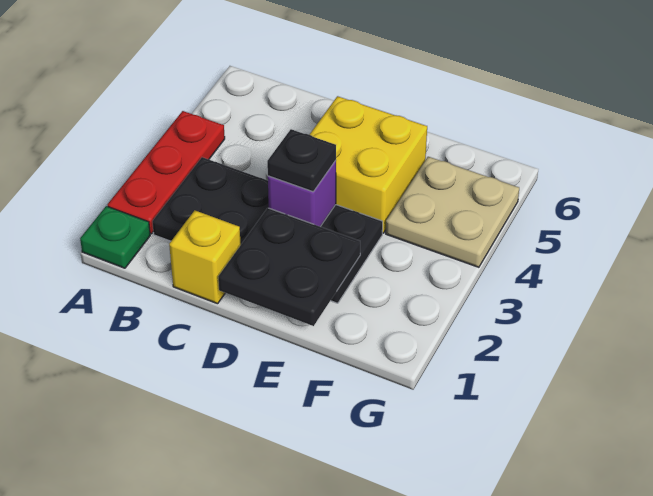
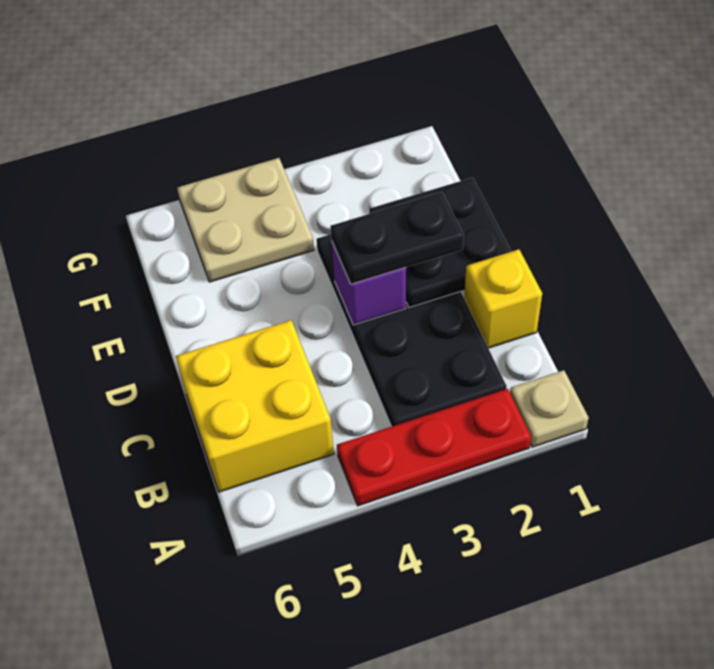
green plate A1 level 1 -> tan plate A1 level 1
black plate D3 level 3 -> black plate D2:D3 level 3
yellow brick D4:E5 level 1 -> yellow brick B5:C6 level 1

